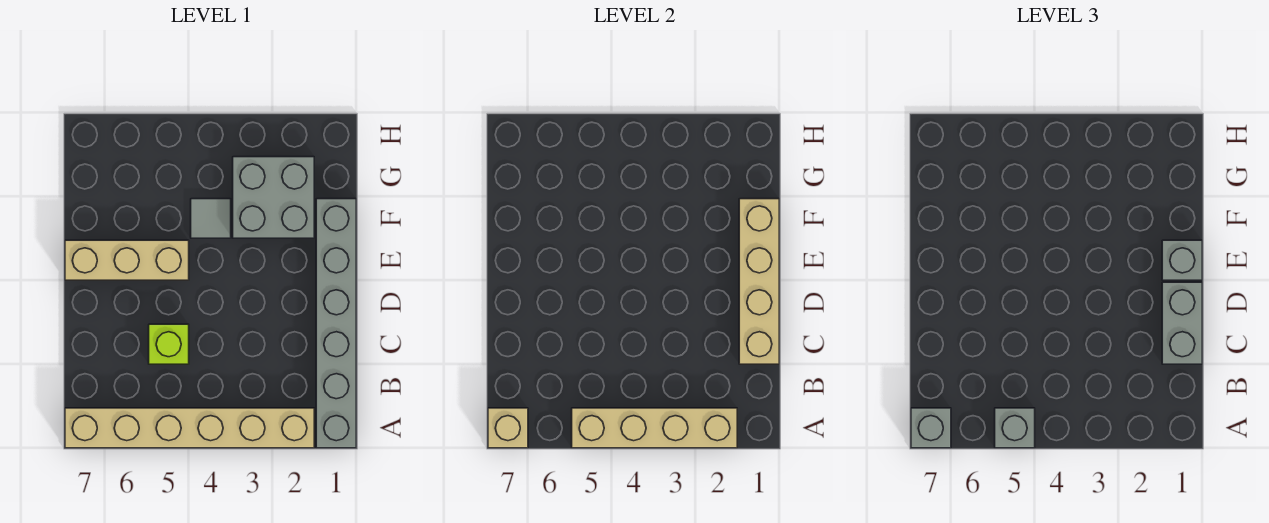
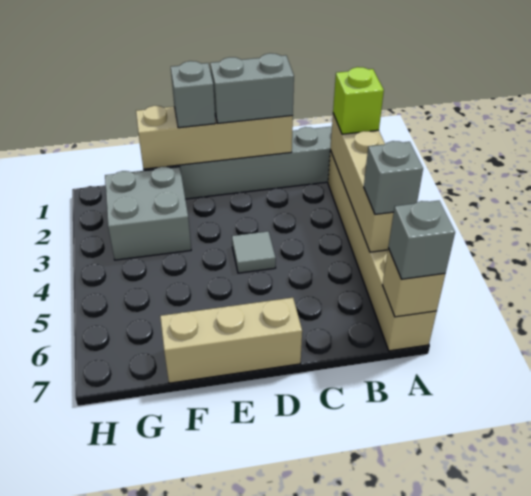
lime brick C5 level 1 -> lime brick A2 level 3
tan brick E5:E7 level 1 -> tan brick D7:F7 level 1
grey tile F4 level 1 -> grey tile D4 level 1

